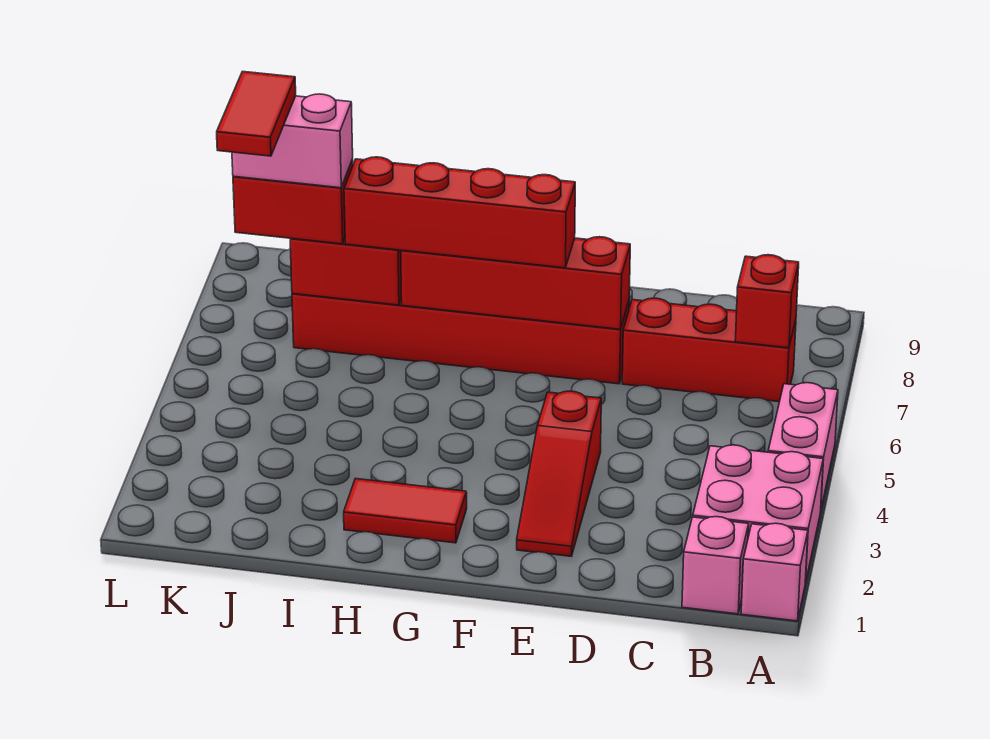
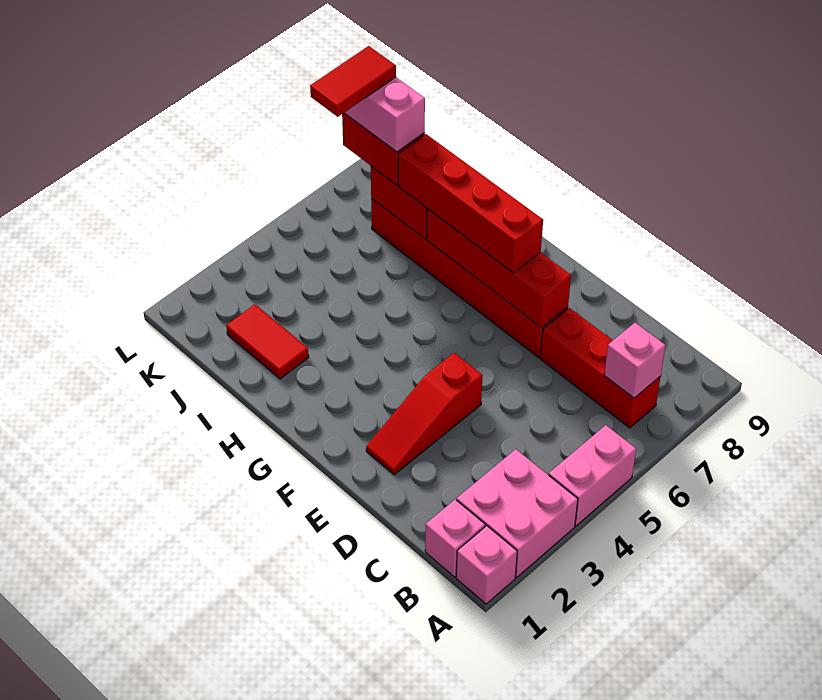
red brick B7 level 2 -> pink brick B7 level 2
red tile G2:H2 level 1 -> red tile I2:J2 level 1

